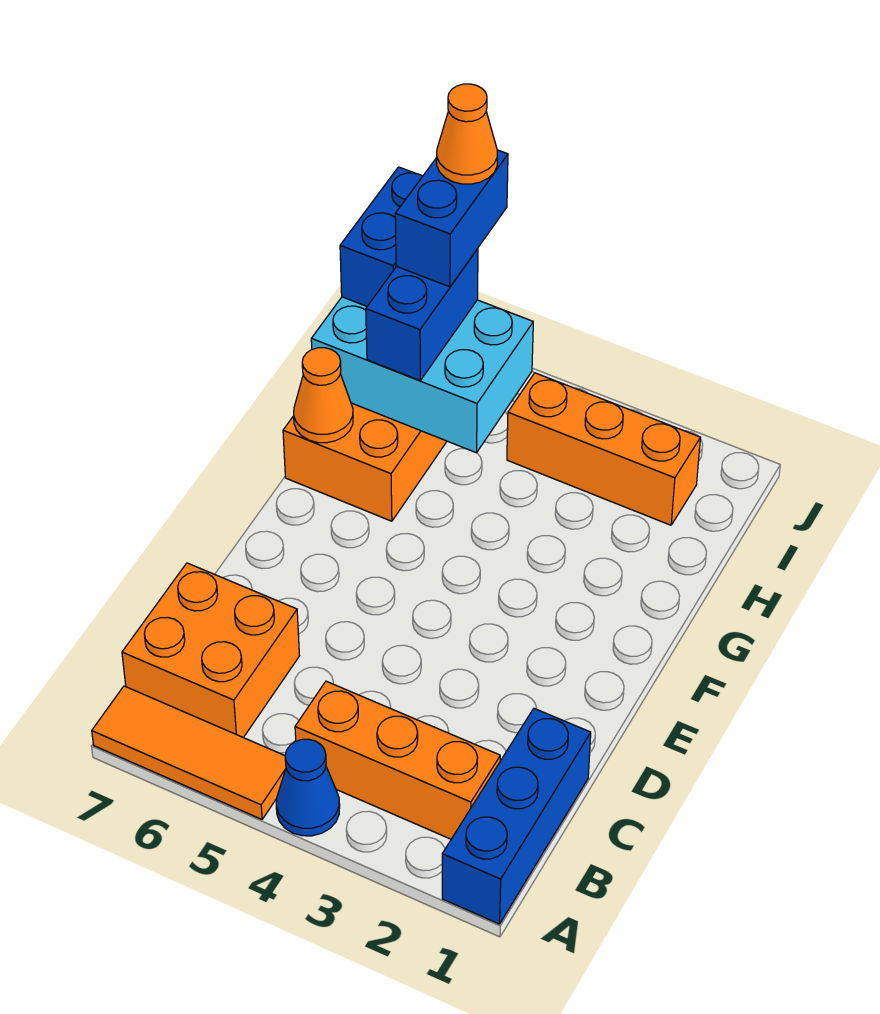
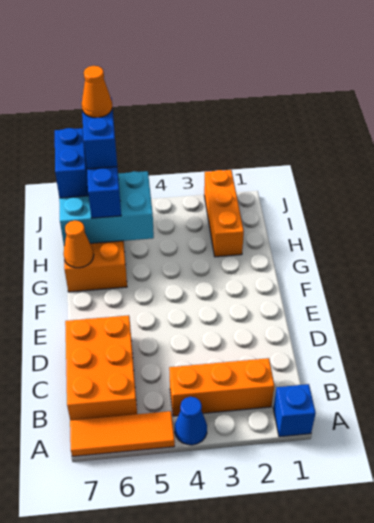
blue brick A1:C1 level 1 -> blue brick A1 level 1
orange brick B6:C7 level 1 -> orange brick B6:D7 level 1
orange brick I2:I4 level 1 -> orange brick H2:J2 level 1

